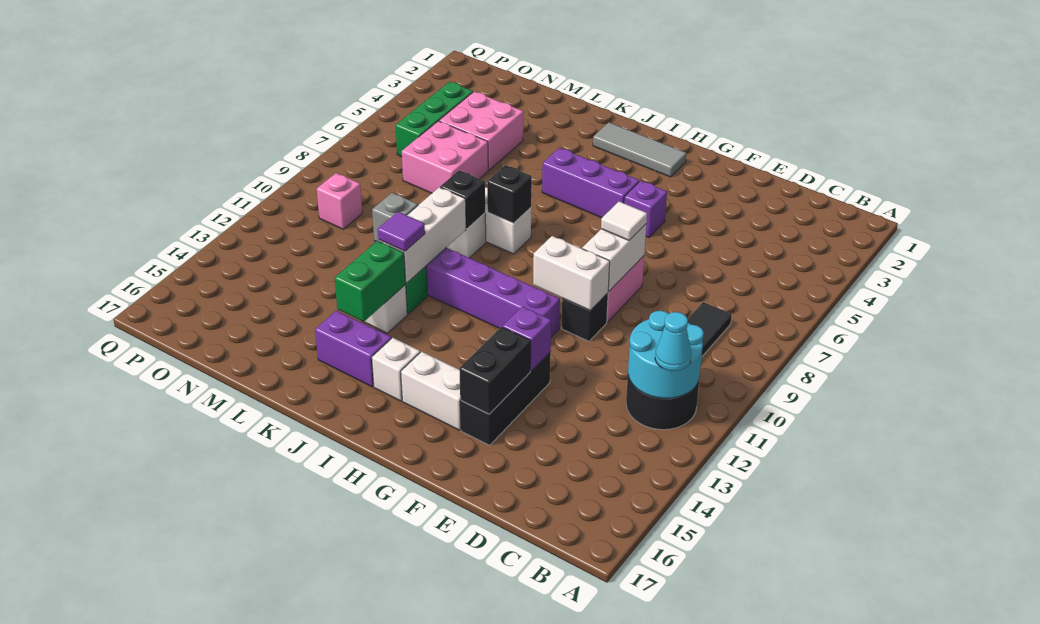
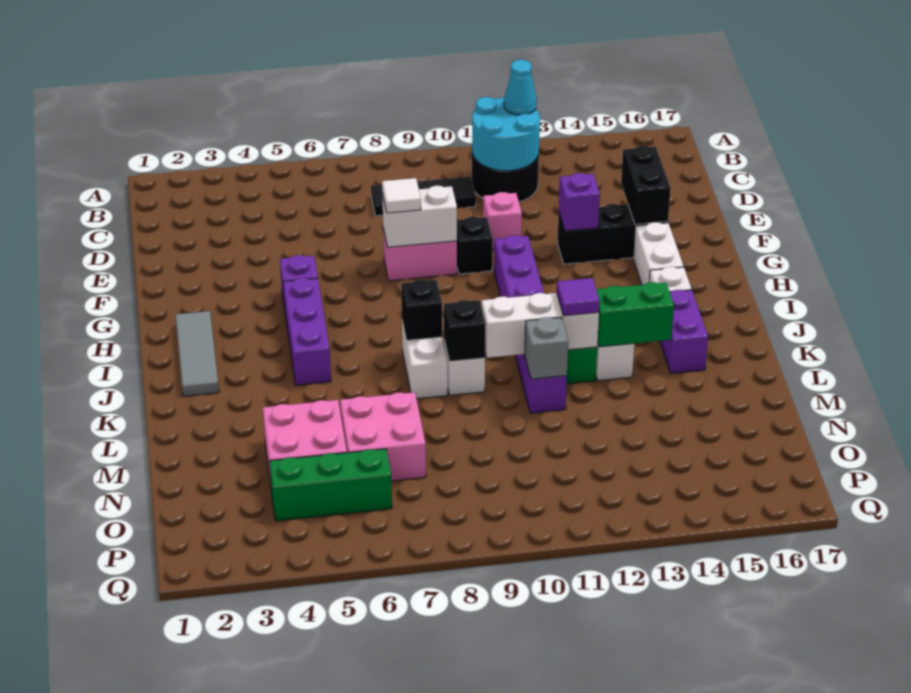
white brick F10:G10 level 2 -> none
black brick F14:F15 level 2 -> black brick E15:F15 level 2
pink brick O10 level 1 -> pink brick E11 level 1

